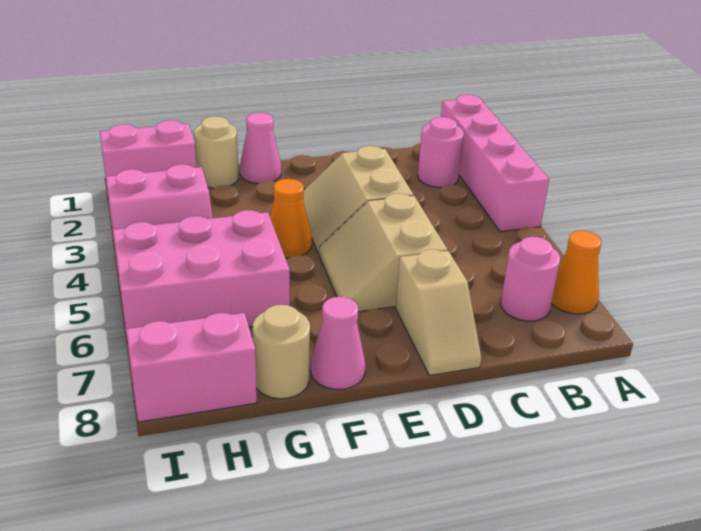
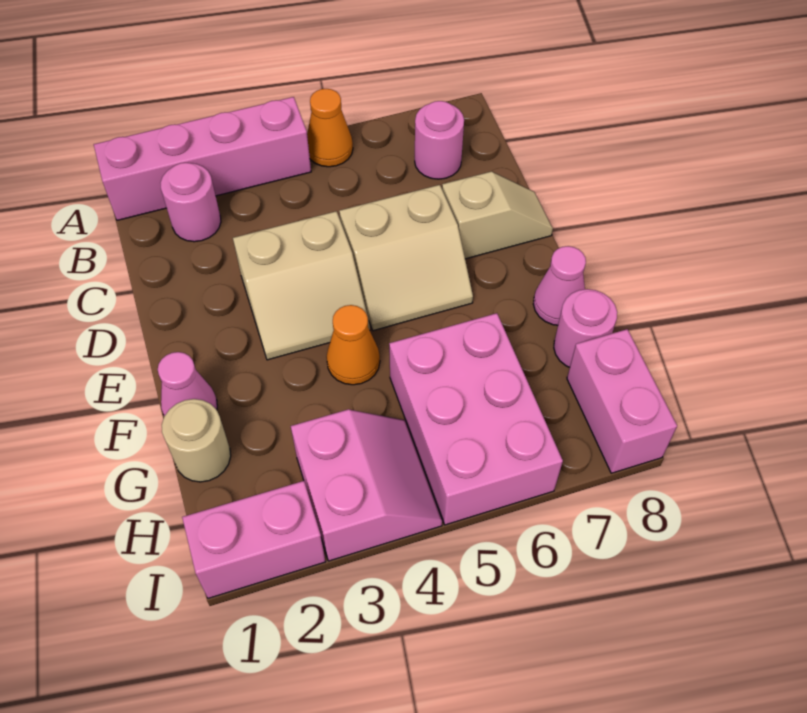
orange cone A7 level 1 -> orange cone A5 level 1
tan round brick G8 level 1 -> pink round brick G8 level 1
pink brick H1:I1 level 1 -> pink brick I1:I2 level 1

